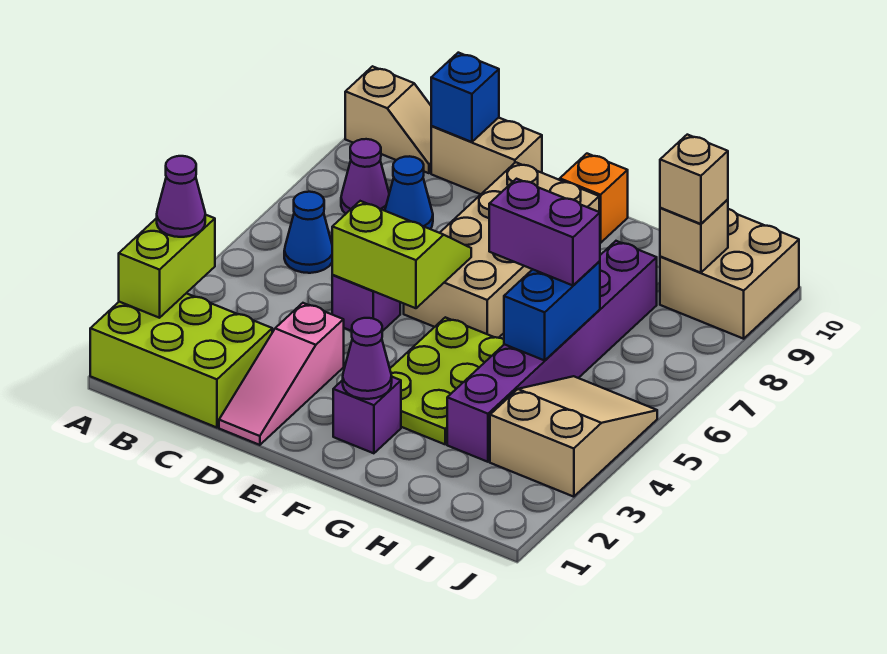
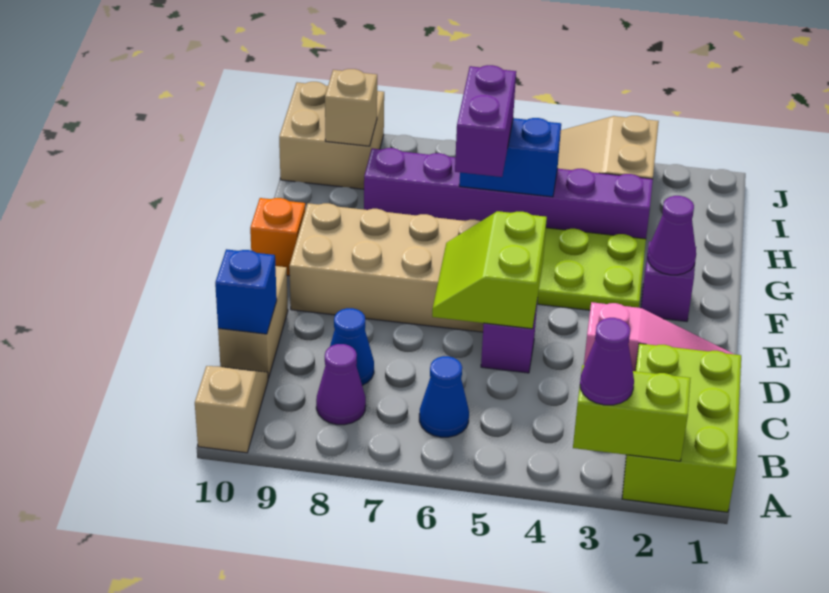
tan brick I9 level 3 -> none

